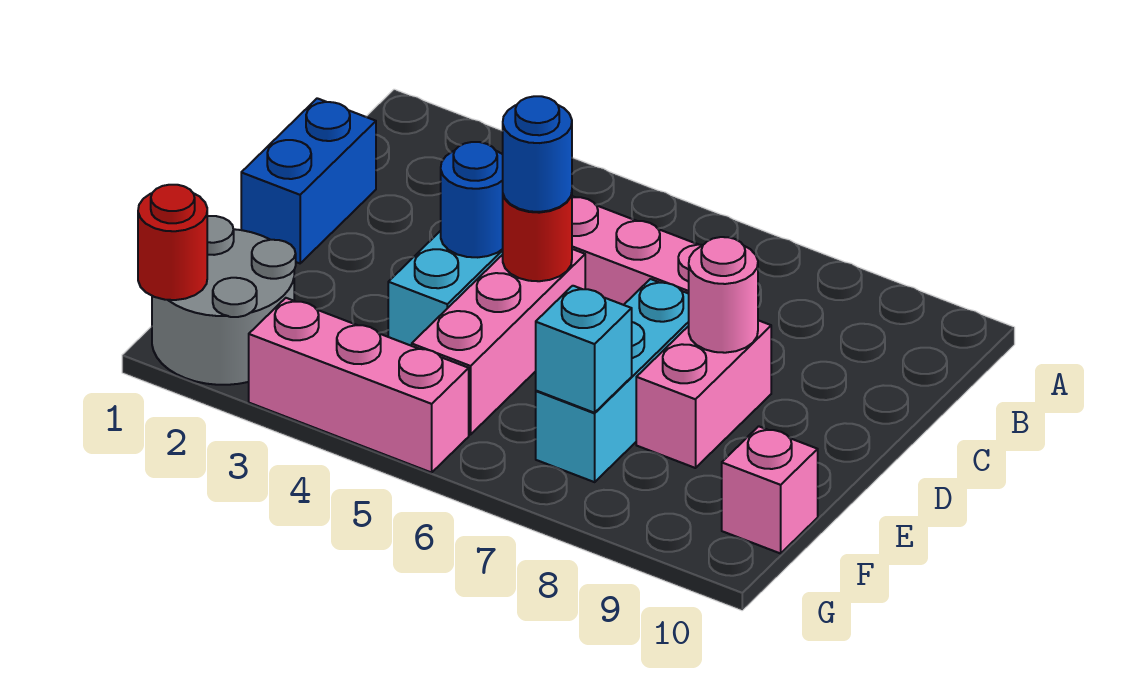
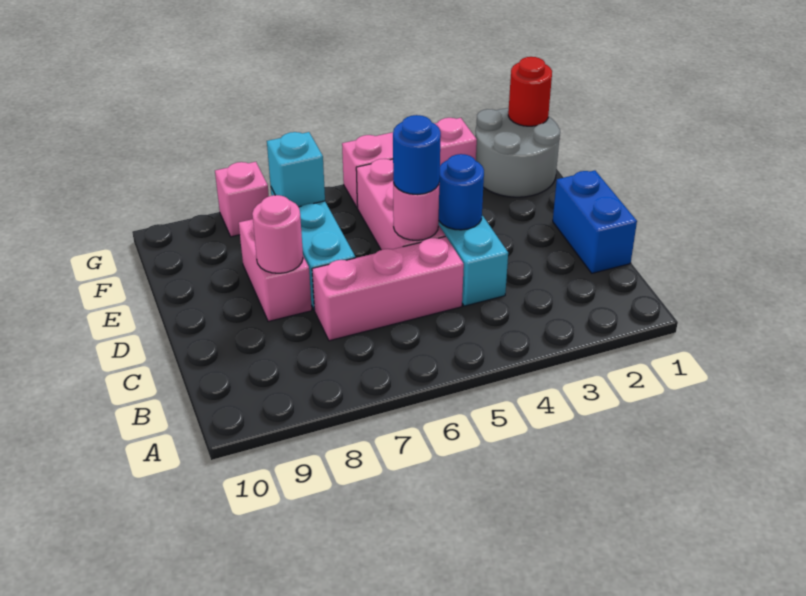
red round brick D5 level 2 -> pink round brick D5 level 2
pink brick F10 level 1 -> pink brick G8 level 1

